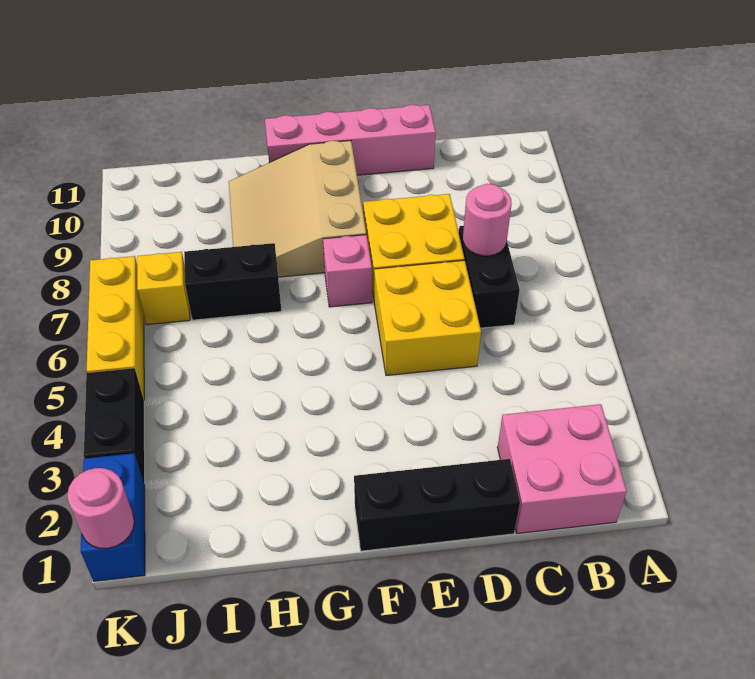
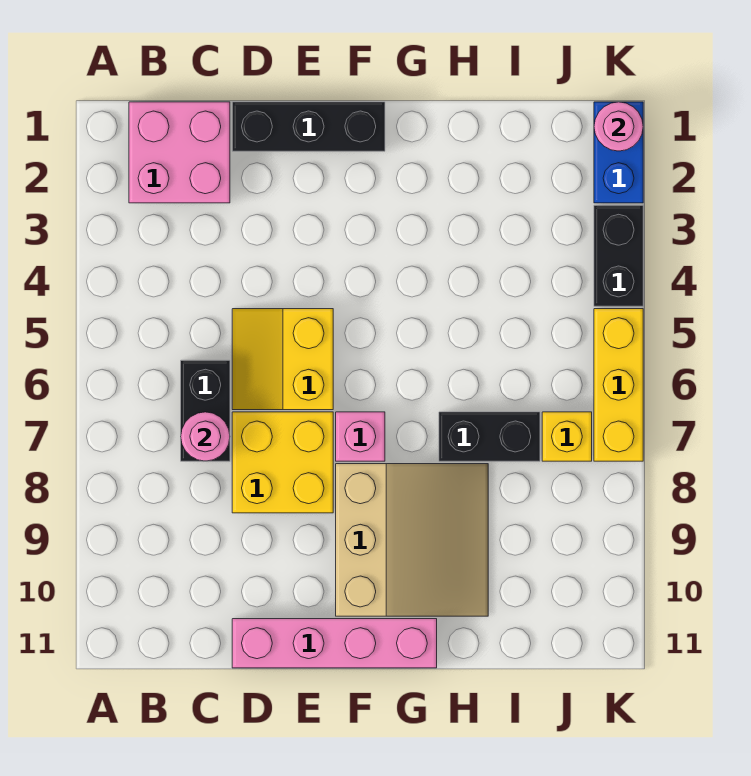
yellow brick D5:E6 level 1 -> yellow slope D5:E6 level 1 top E

